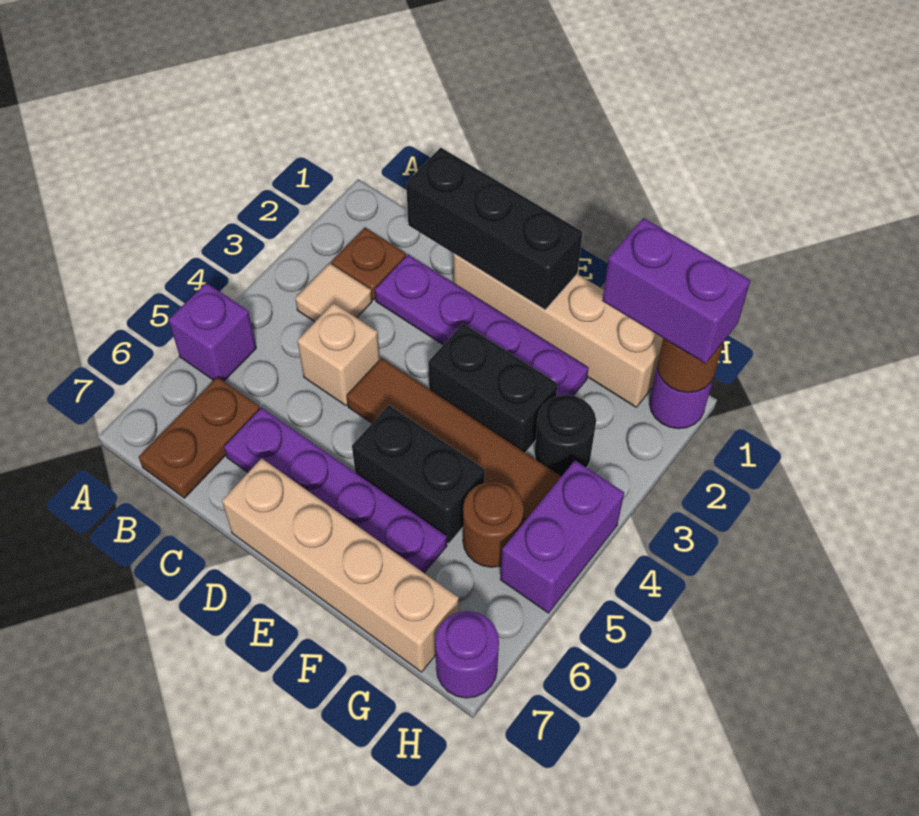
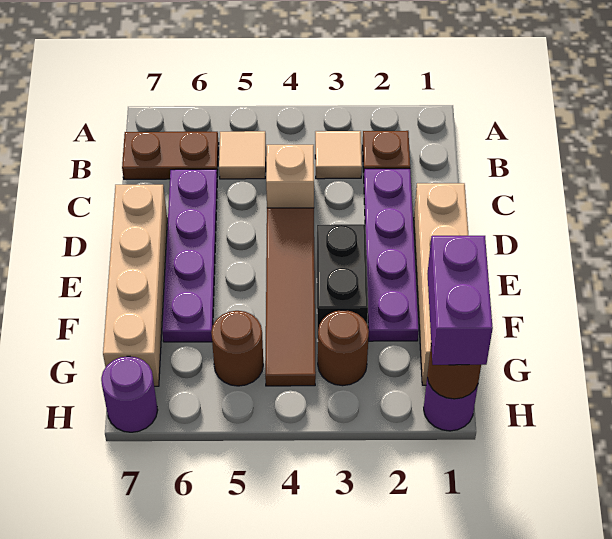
purple brick A5 level 1 -> none
none -> tan tile B5 level 1
black brick C1:E1 level 2 -> none
black brick E5:F5 level 1 -> none
black round brick G3 level 1 -> brown round brick G3 level 1
purple brick H4:H5 level 1 -> none

